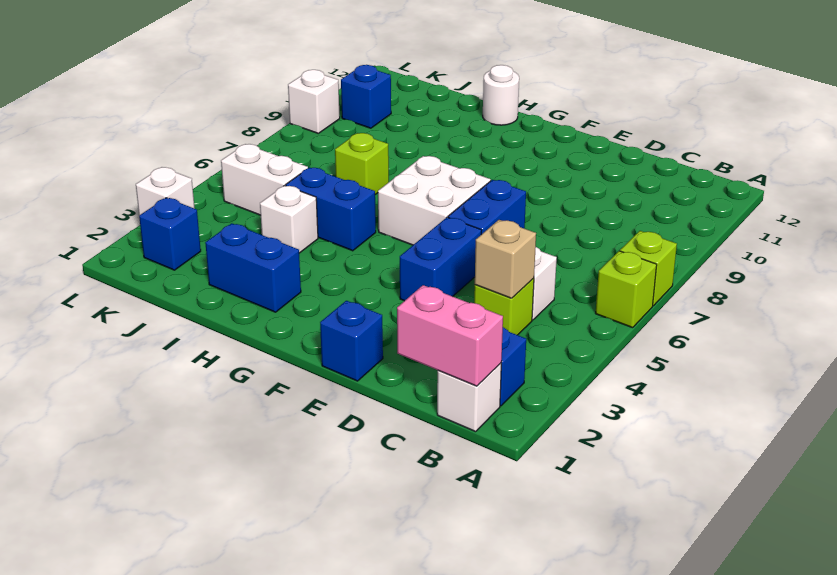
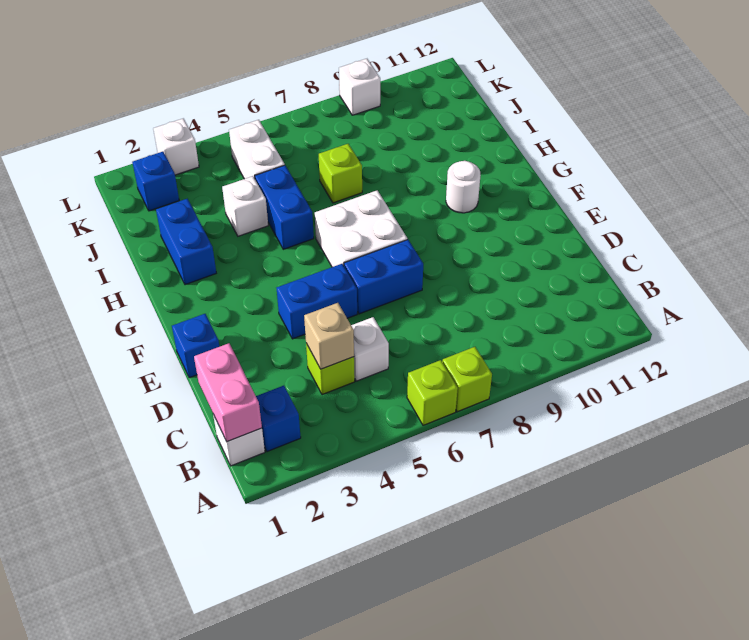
white round brick H12 level 1 -> white round brick G10 level 1
blue brick K10 level 1 -> none

